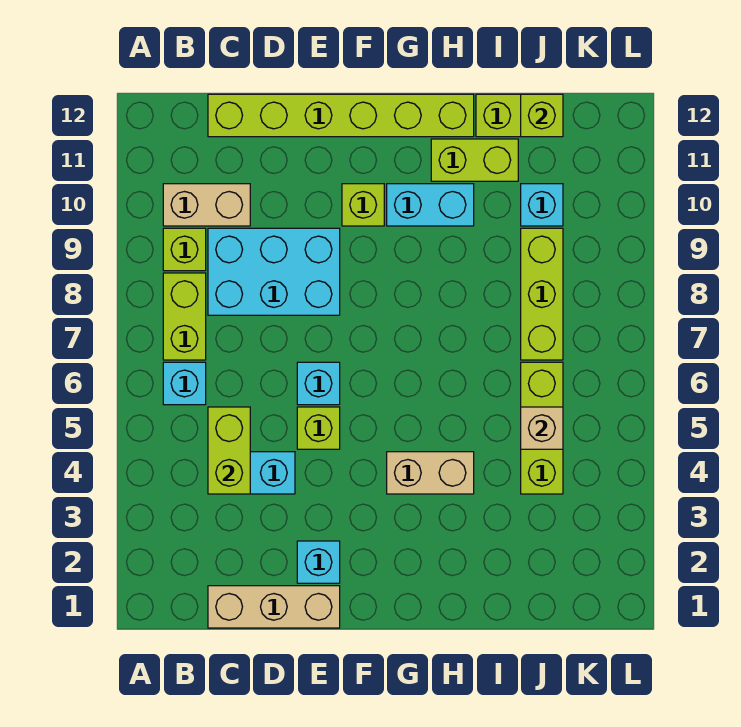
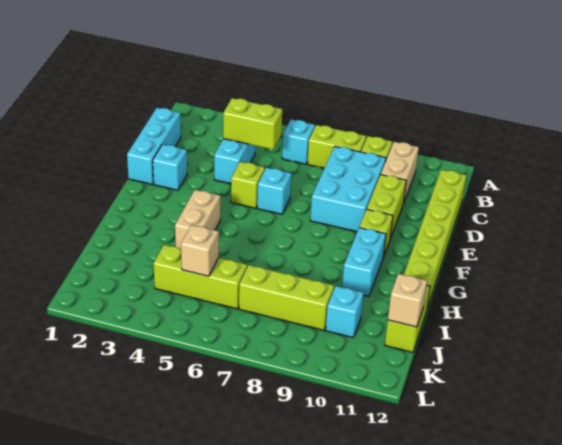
tan brick C1:E1 level 1 -> cyan brick C1:E1 level 1
lime brick H11:I11 level 1 -> lime brick D10:E10 level 1
lime brick J12 level 2 -> tan brick J12 level 2

